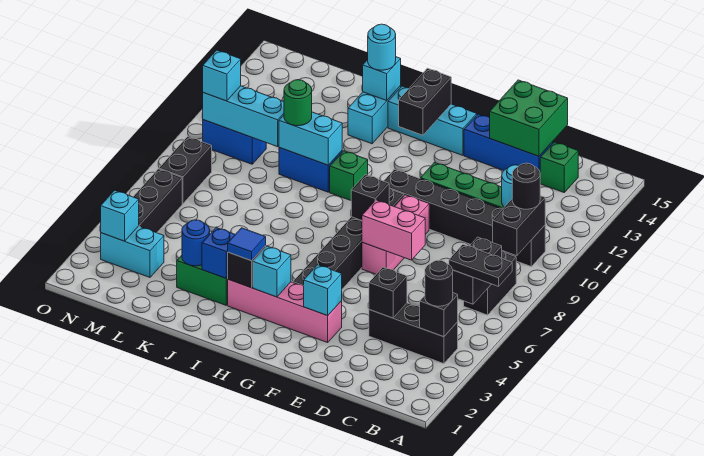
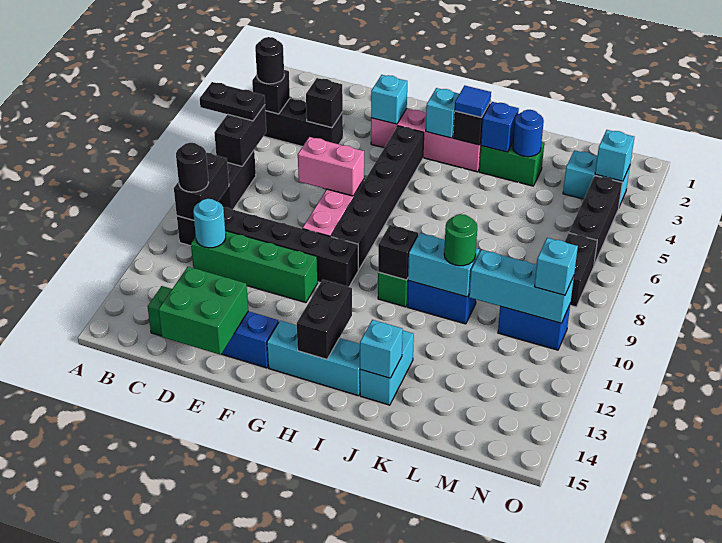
black brick G8 level 2 -> black brick I10 level 2
cyan round brick J14 level 3 -> none

